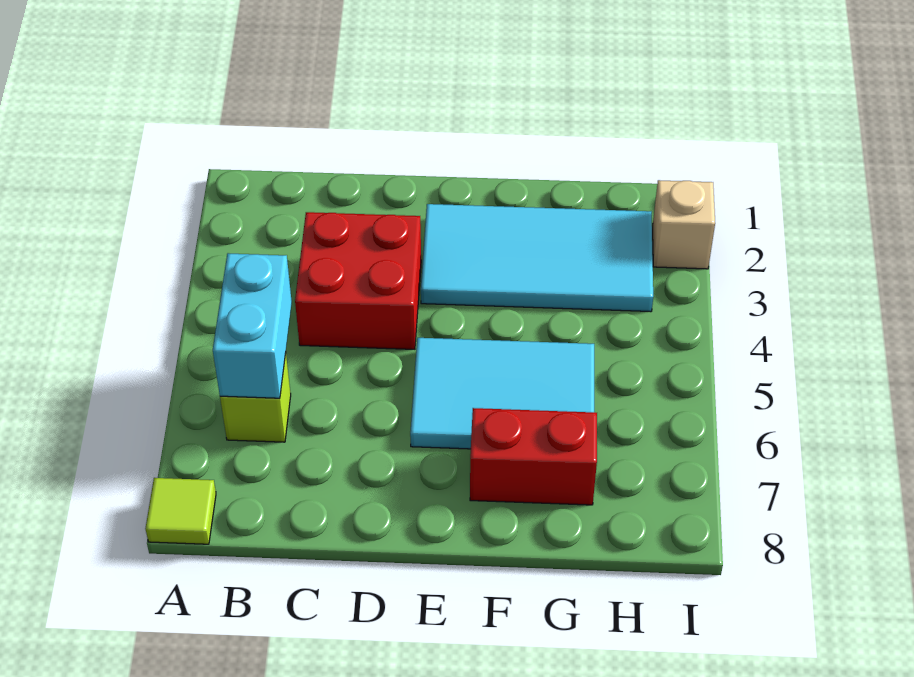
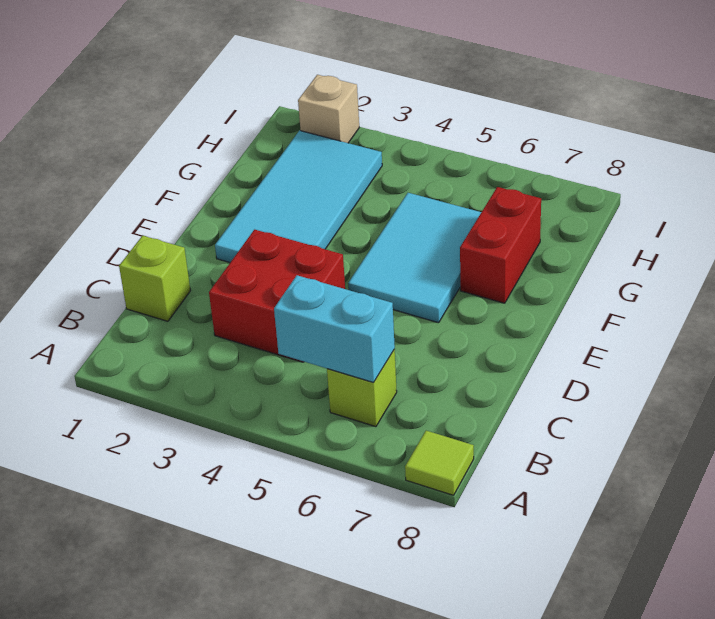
none -> lime brick C1 level 1

